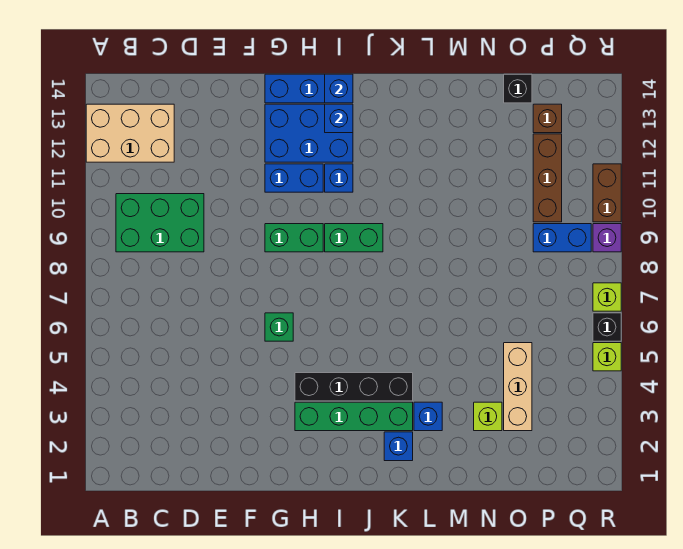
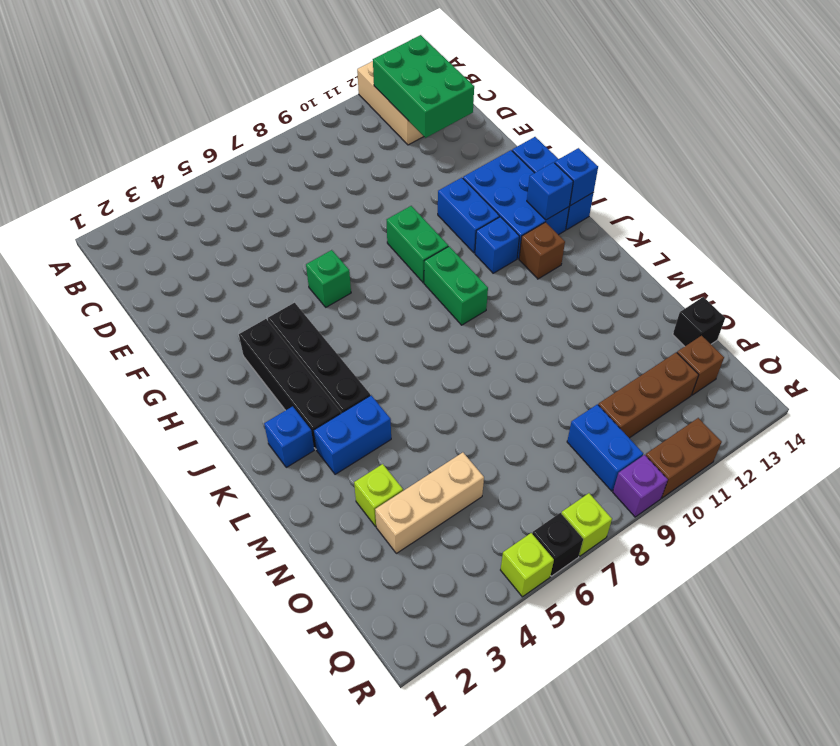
green brick B9:D10 level 1 -> green brick B12:D13 level 2
green brick H3:K3 level 1 -> black brick H3:K3 level 1
none -> brown brick J12 level 1
blue brick L3 level 1 -> blue brick L3:L4 level 1

